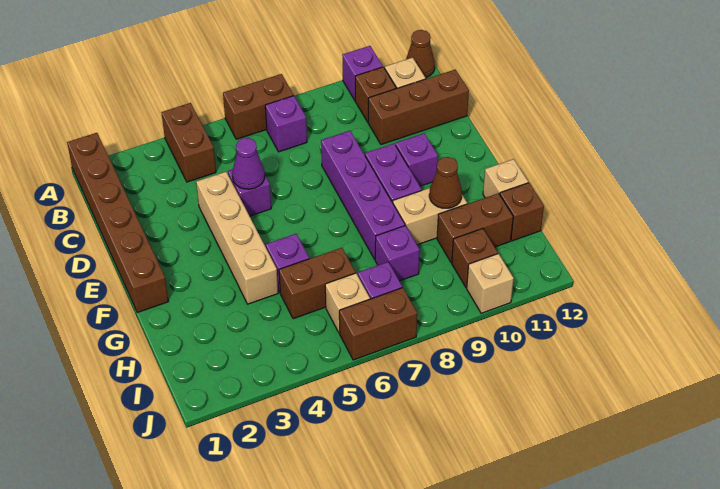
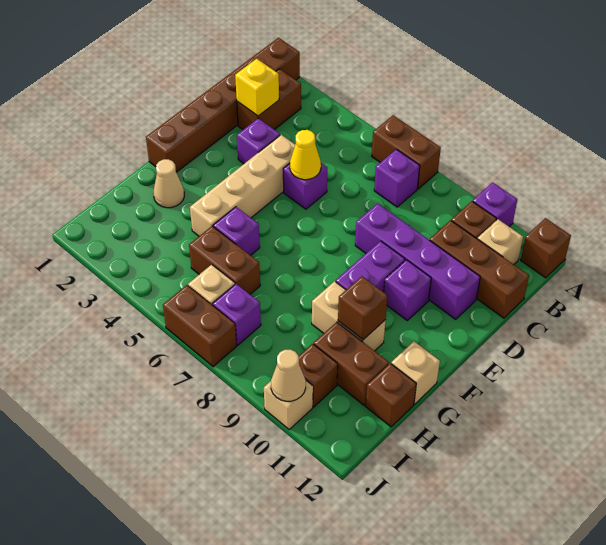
brown brick A4:B4 level 1 -> brown brick B2:C2 level 1
brown cone A12 level 1 -> brown brick A12 level 1
none -> yellow brick C2 level 2
purple cone D5 level 2 -> yellow cone D5 level 2
purple brick D8:G8 level 1 -> purple brick D8:D11 level 1
none -> tan cone G2 level 1
brown cone G10 level 2 -> brown brick G10 level 2
purple brick H8 level 1 -> purple brick D3 level 1
none -> tan cone J10 level 2

